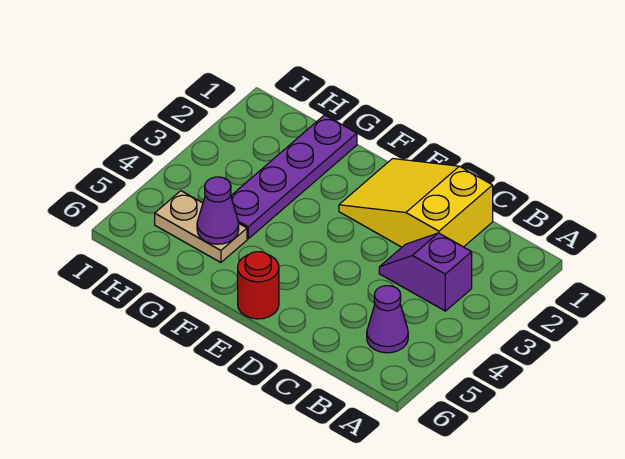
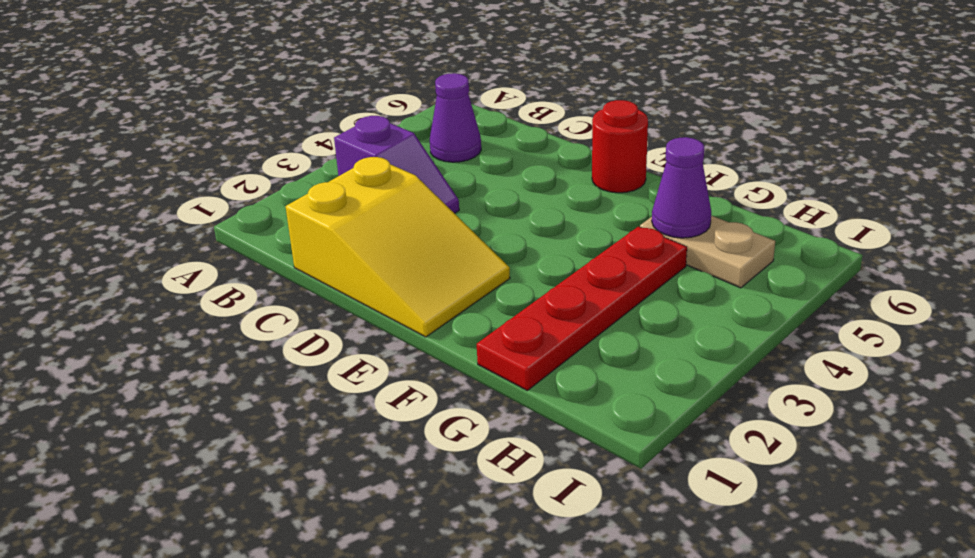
purple plate G1:G4 level 1 -> red plate G1:G4 level 1

